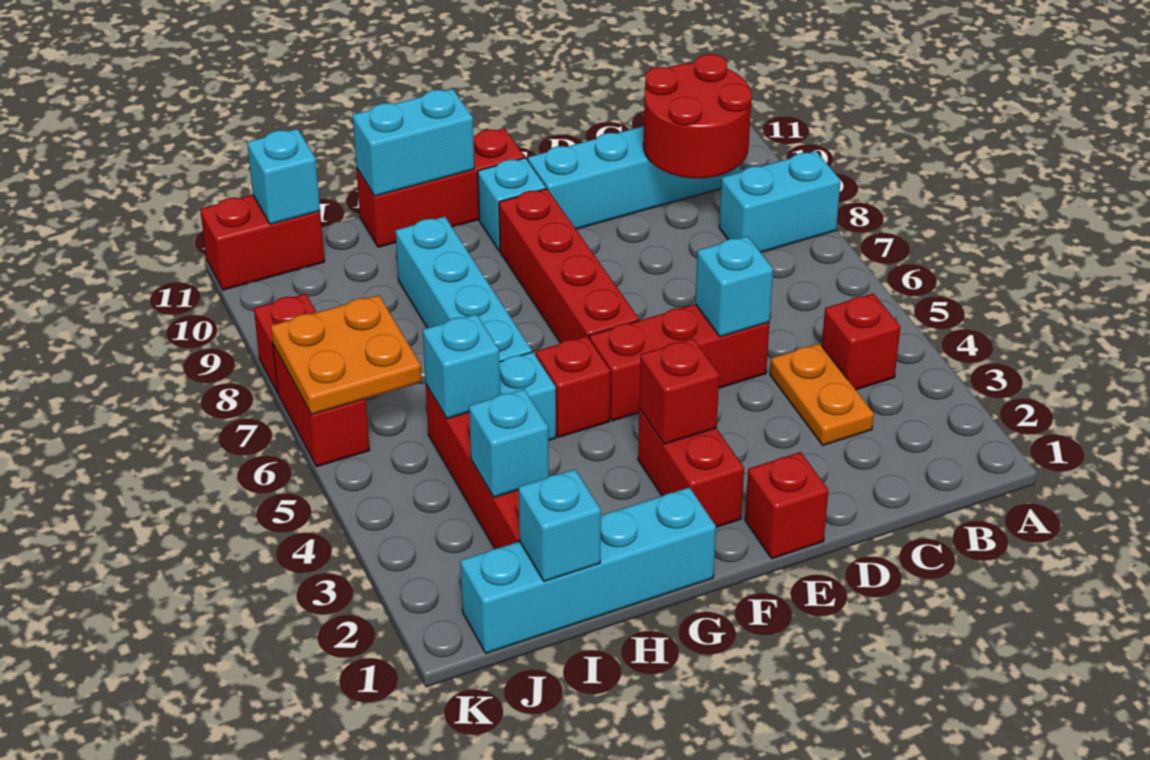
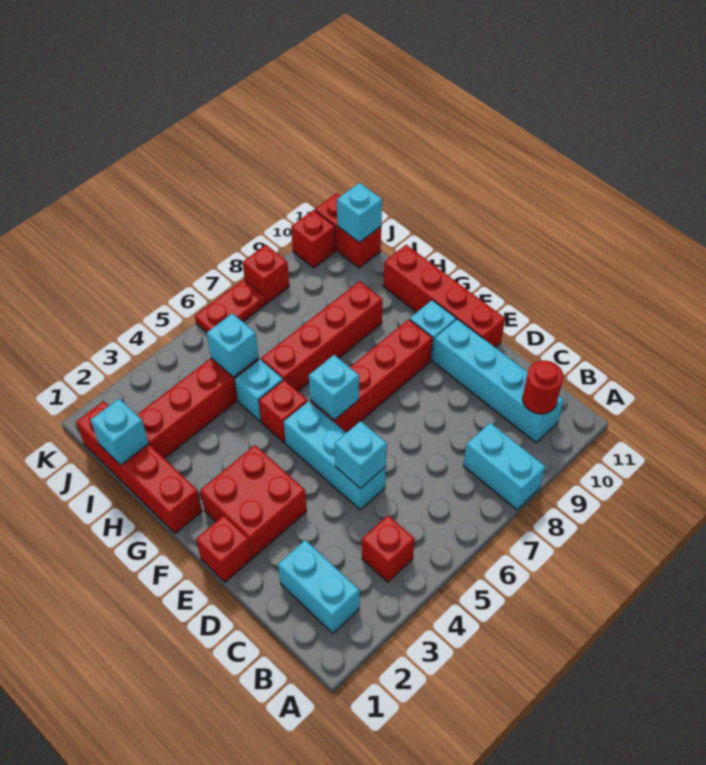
red round brick B9:C10 level 2 -> red round brick B10 level 2
orange plate C3:C4 level 1 -> none
red brick D5:F5 level 1 -> cyan brick D5:F5 level 1
red brick F2:F3 level 1 -> red brick E2:F3 level 1
red brick F3 level 2 -> red brick K10 level 1
red brick F11:H11 level 1 -> red brick E11:H11 level 1
cyan brick G1:J1 level 1 -> red brick G1:J1 level 1
cyan brick G11:H11 level 2 -> cyan brick B2:C2 level 1
cyan brick H6:H9 level 1 -> red brick H6:H9 level 1
cyan brick I3 level 2 -> cyan brick F6 level 2
orange plate J6:K7 level 2 -> none
red brick K6:K7 level 1 -> red plate K6:K7 level 1

